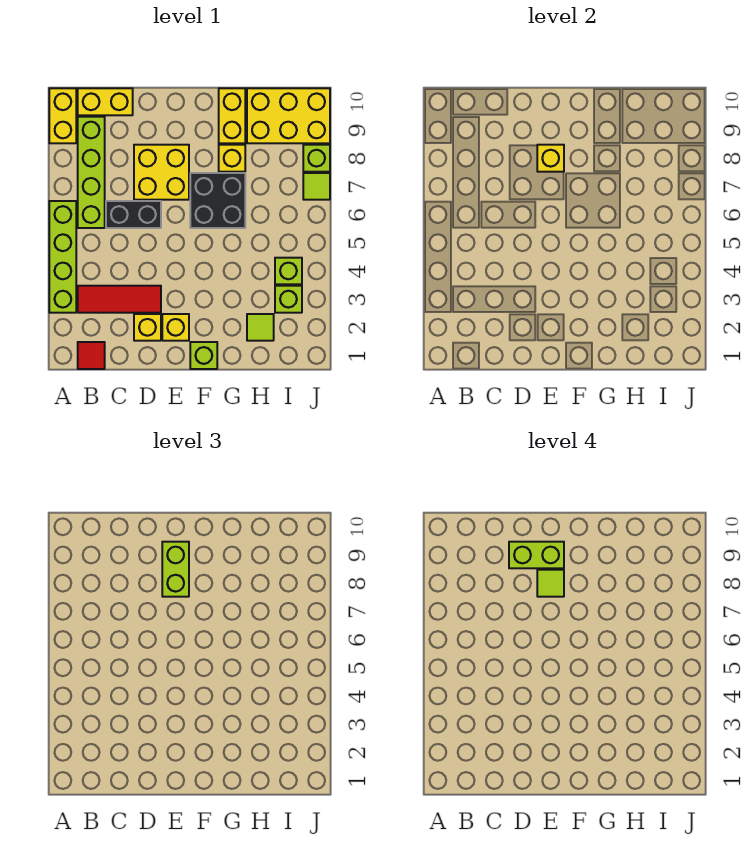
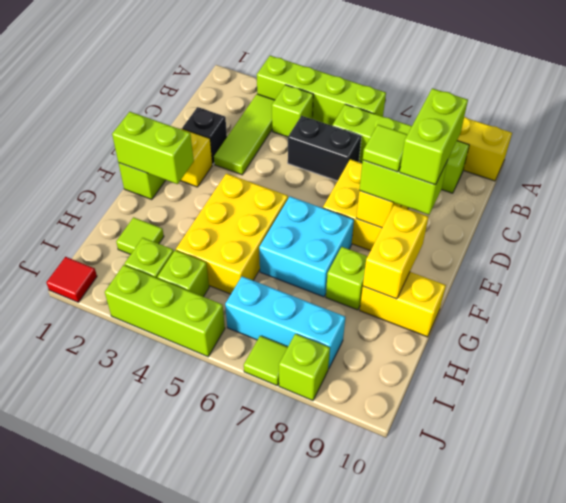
red tile B1 level 1 -> red tile J1 level 1
red tile B3:D3 level 1 -> lime tile B3:D3 level 1
none -> lime brick B4 level 1
yellow brick B10:C10 level 1 -> yellow brick F9:G9 level 2
black brick C6:D6 level 1 -> black brick C5:C6 level 1
yellow brick D2 level 1 -> black brick D2 level 1
none -> lime brick F1:F2 level 2
black brick F6:G7 level 1 -> cyan brick F6:G7 level 1
yellow brick G8 level 1 -> lime brick G8 level 1
yellow brick H9:J10 level 1 -> yellow brick F4:H5 level 1
none -> cyan brick I6:I8 level 1
none -> lime brick J3:J5 level 1

